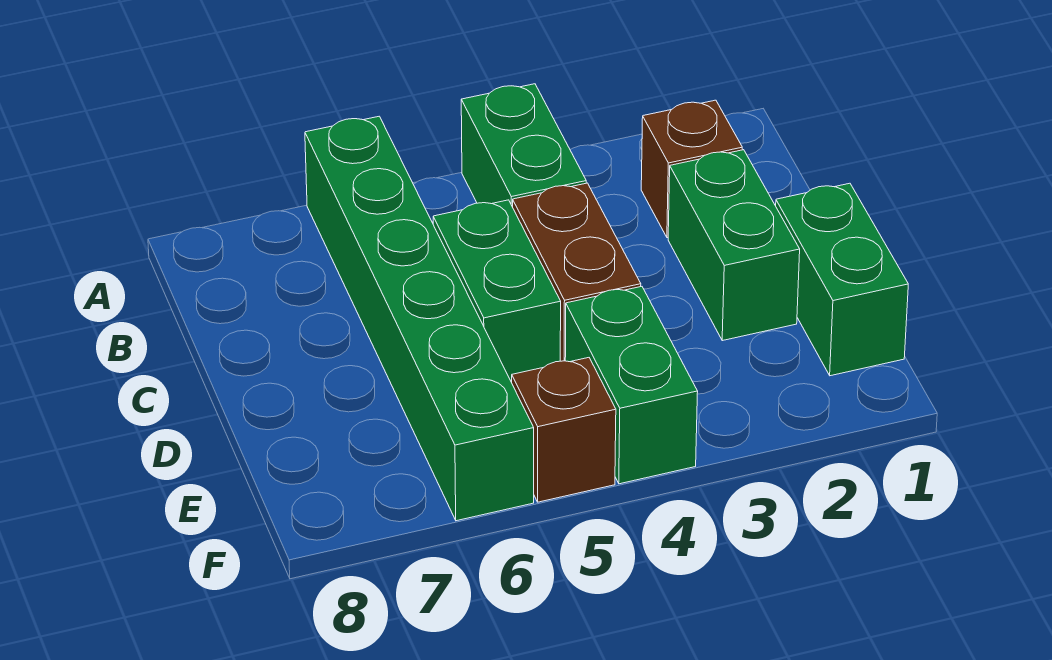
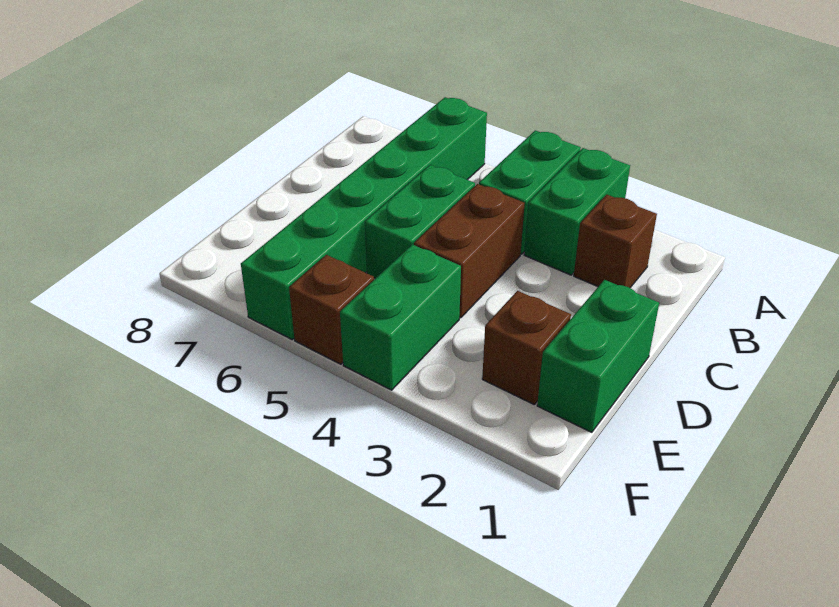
green brick C2:D2 level 1 -> green brick A3:B3 level 1
none -> brown brick E2 level 1

